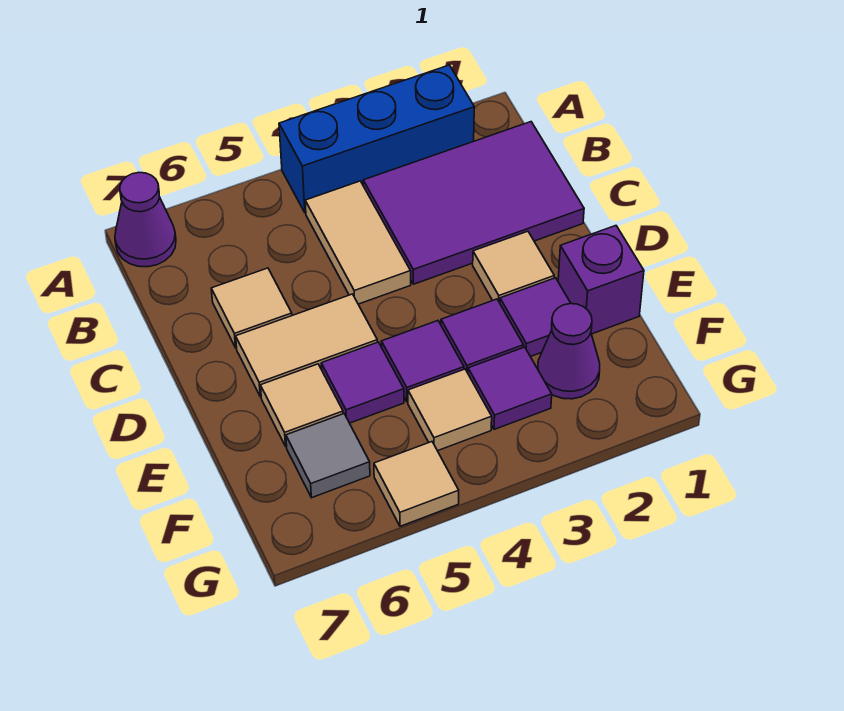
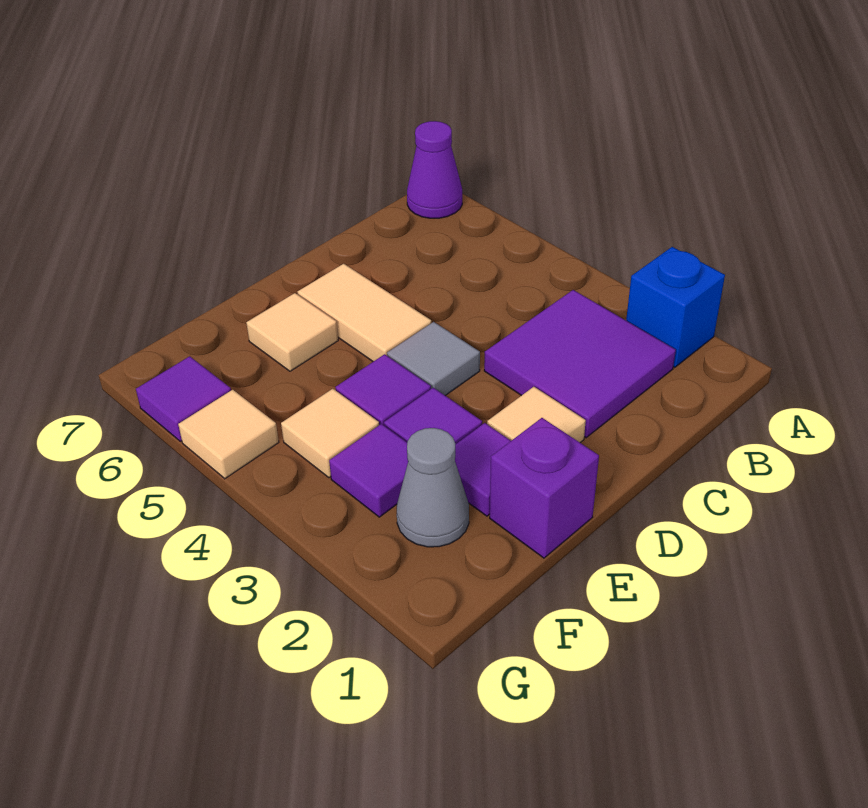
blue brick A2:A4 level 1 -> blue brick A2 level 1
purple tile B1:C3 level 1 -> purple tile B2:C3 level 1
tan tile B4:C4 level 1 -> none
tan tile C6 level 1 -> none
purple tile E5 level 1 -> purple tile G6 level 1
purple cone F2 level 1 -> grey cone F2 level 1
grey tile F6 level 1 -> grey tile D4 level 1

